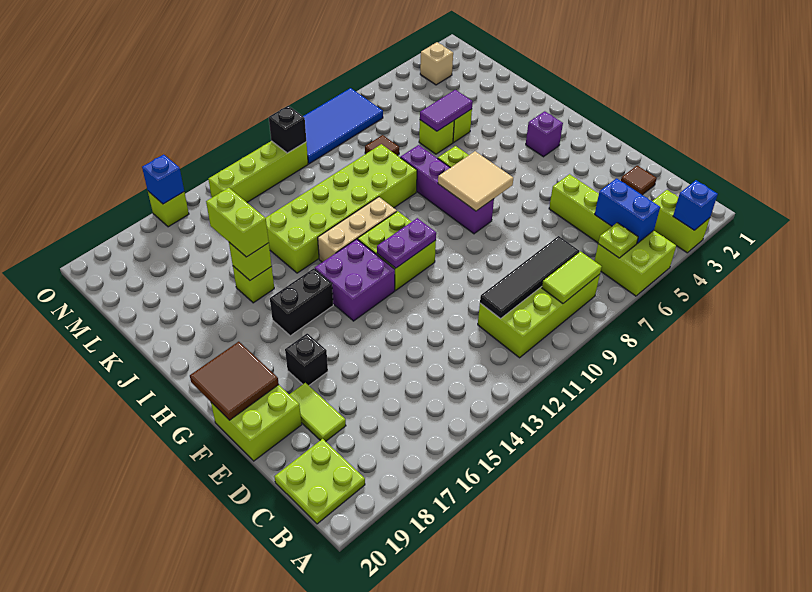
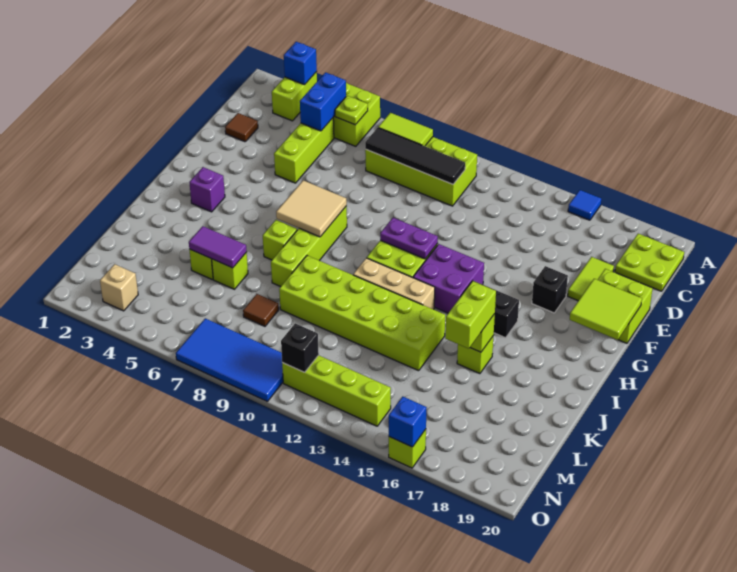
none -> blue tile A16 level 1
brown tile F19:G20 level 2 -> lime tile F19:G20 level 2
purple brick G8:J8 level 1 -> lime brick G8:J8 level 1

